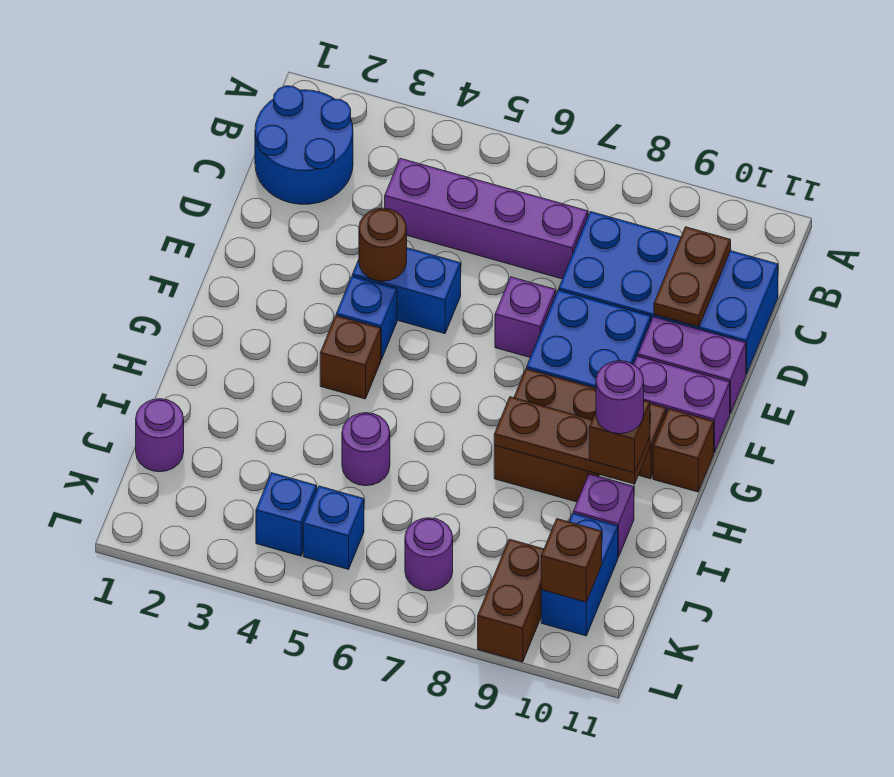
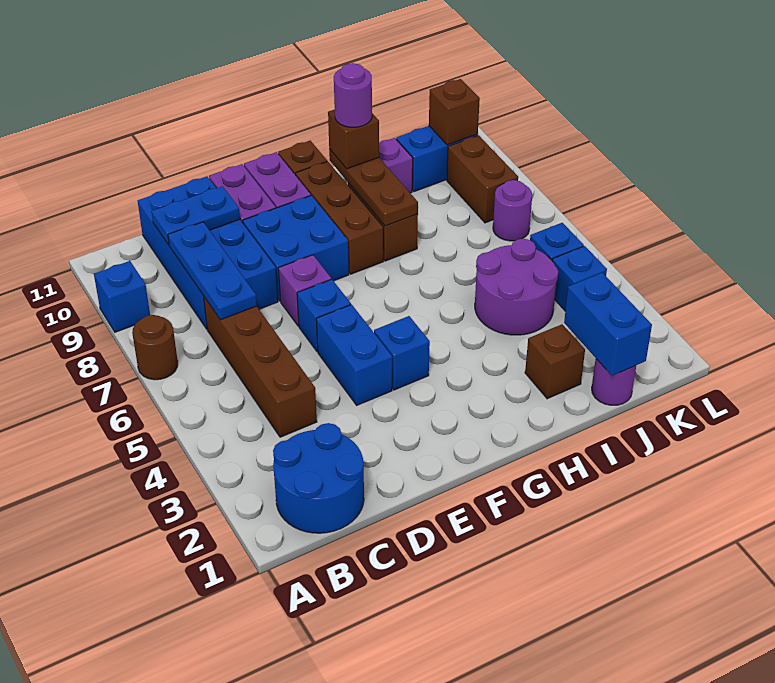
none -> blue brick A9 level 1
purple brick C4:C7 level 1 -> brown brick C4:C7 level 1
none -> blue plate C7:C9 level 2
brown plate C10:D10 level 2 -> blue plate C10:D10 level 2
brown round brick E4 level 2 -> brown round brick A7 level 1
none -> blue brick E6 level 1
brown brick G4 level 1 -> brown brick I2 level 1
purple round brick I5 level 1 -> purple round brick I4:J5 level 1
none -> blue brick J1:J2 level 2
brown brick K9:L9 level 1 -> brown brick K8:K9 level 1

